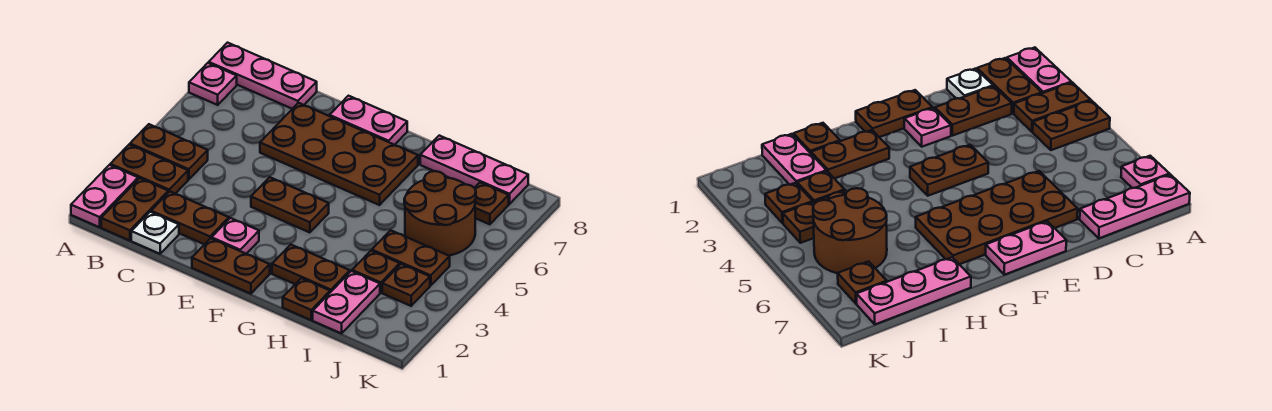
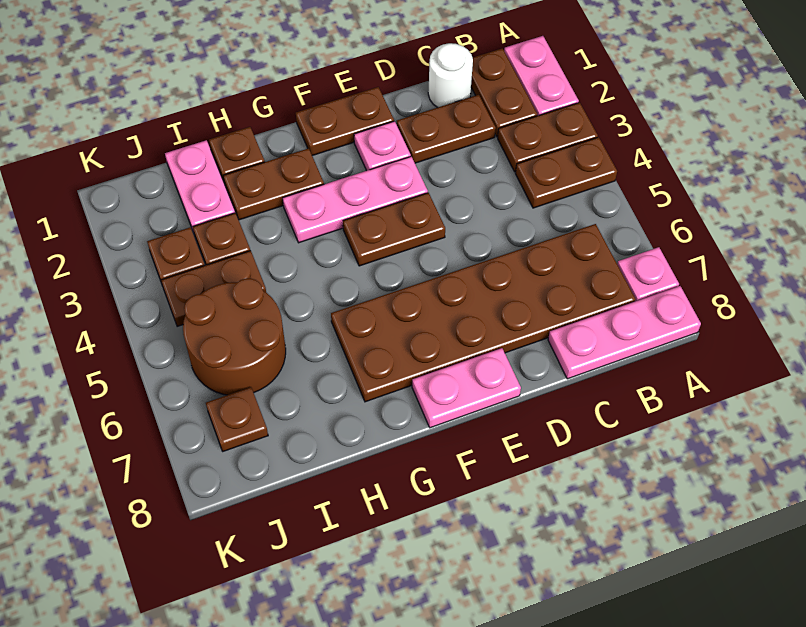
white plate C1 level 1 -> white round brick C1 level 1
brown plate D6:G7 level 1 -> brown plate B6:G7 level 1
pink plate H8:J8 level 1 -> pink plate E3:G3 level 1

